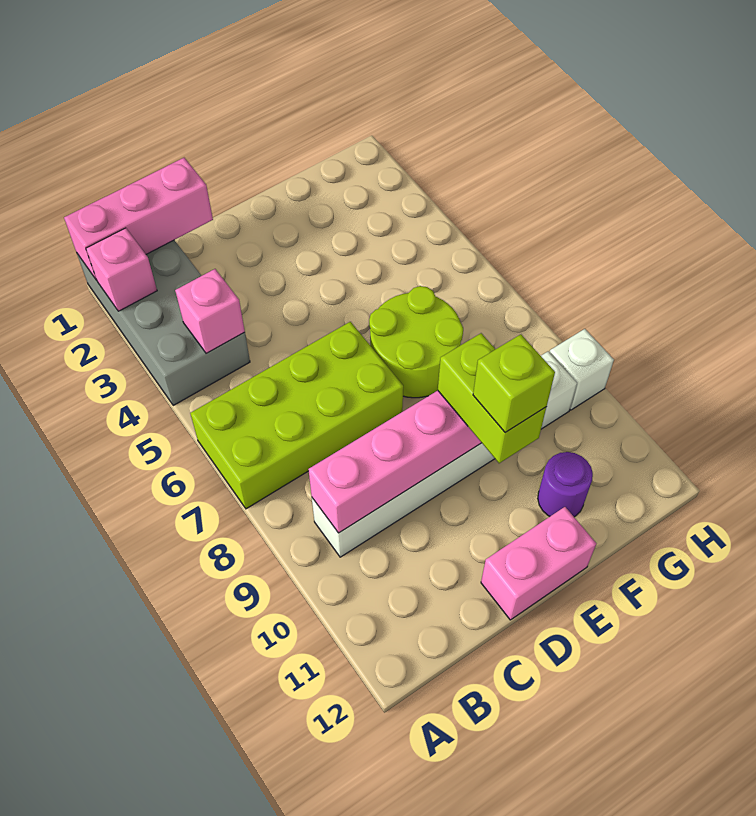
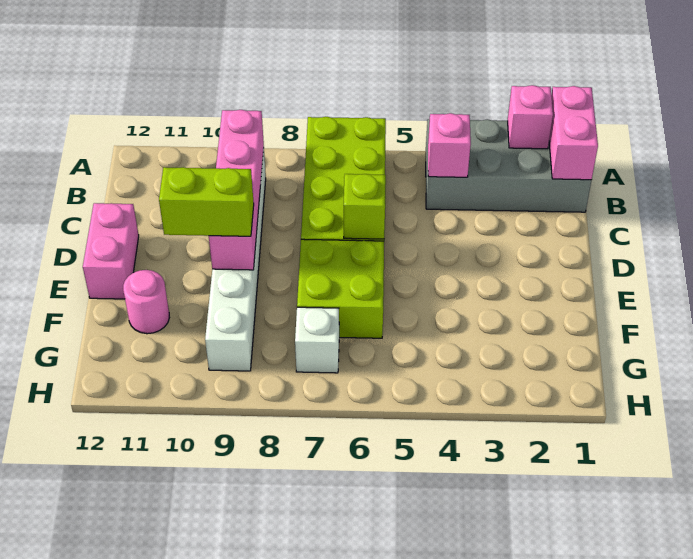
pink brick A1:C1 level 2 -> pink brick A1:B1 level 2
lime round brick E6:F7 level 1 -> lime brick E6:F7 level 1
lime brick E10 level 4 -> lime brick D6 level 2
purple round brick F11 level 1 -> pink round brick F11 level 1
white brick H9 level 1 -> white brick G7 level 1

